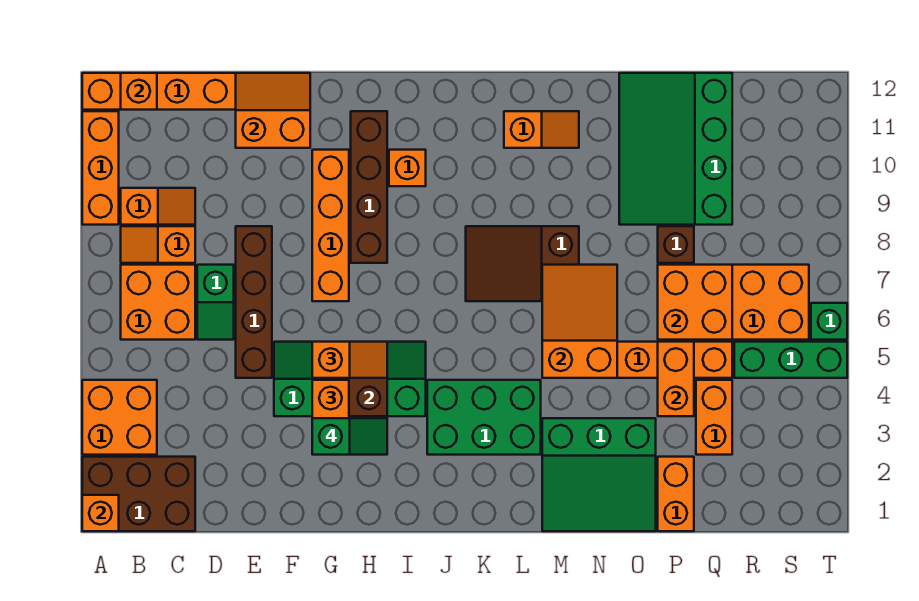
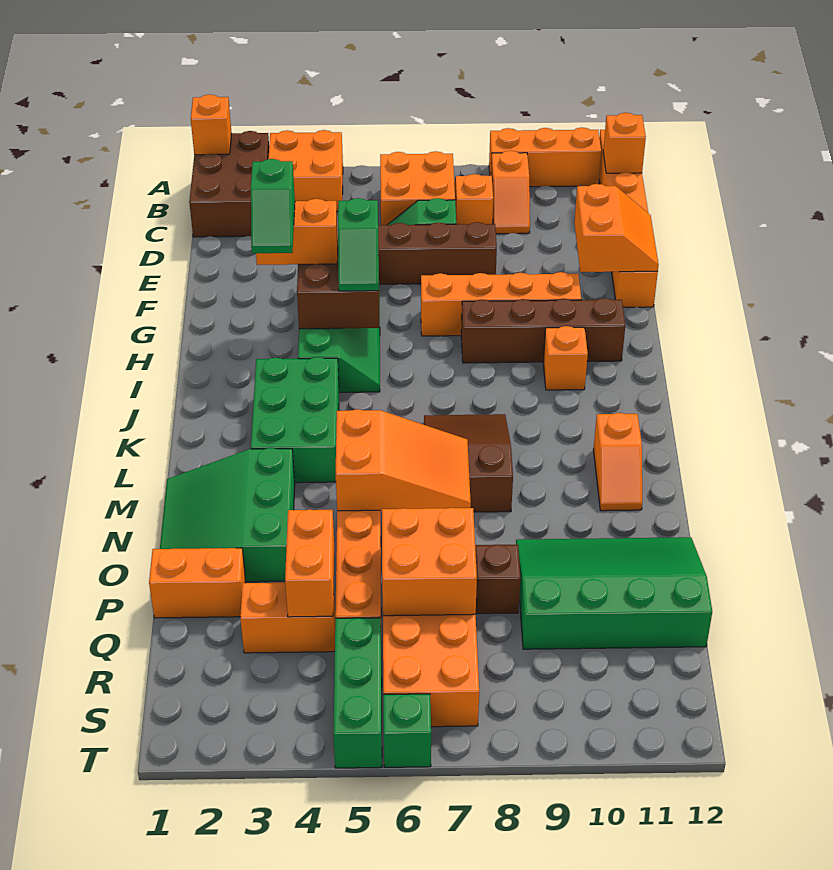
orange slope G5:H5 level 3 top G -> green slope G5:H5 level 3 top G
orange brick P4:P5 level 2 -> orange brick P4:Q4 level 2

